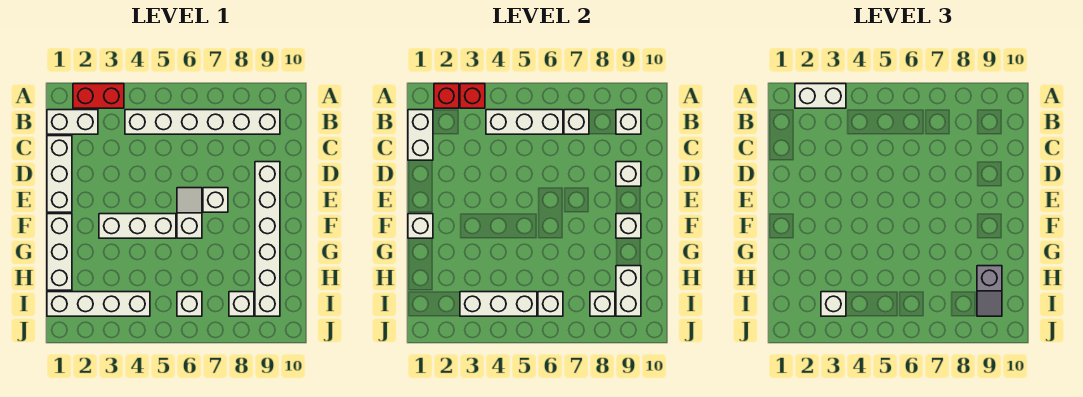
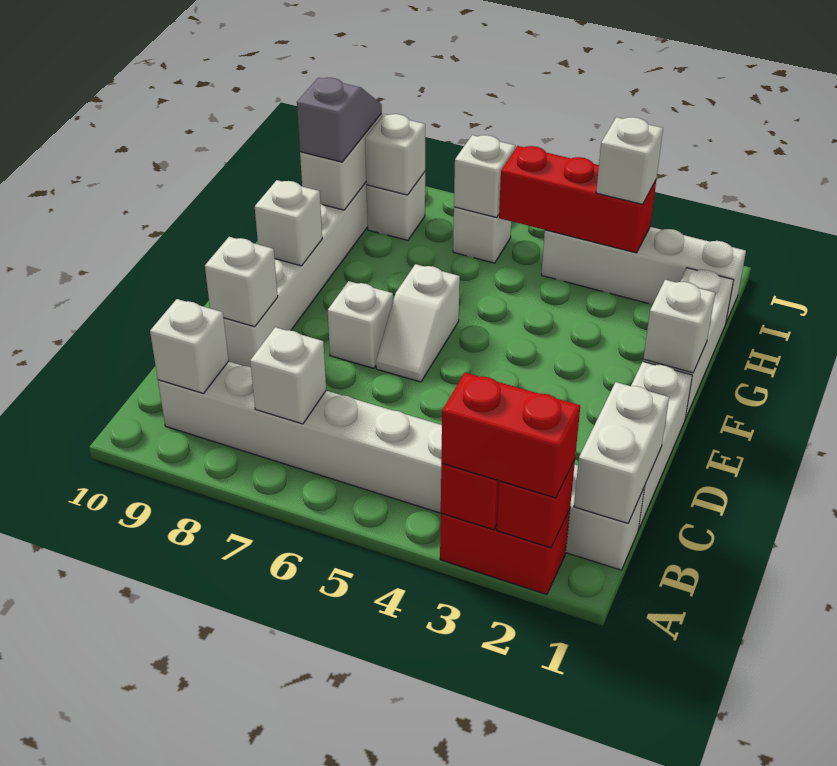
white brick A2:A3 level 3 -> red brick A2:A3 level 3
white brick B4:B6 level 2 -> none
white brick F3:F5 level 1 -> none
white brick I3:I5 level 2 -> red brick I3:I5 level 2

